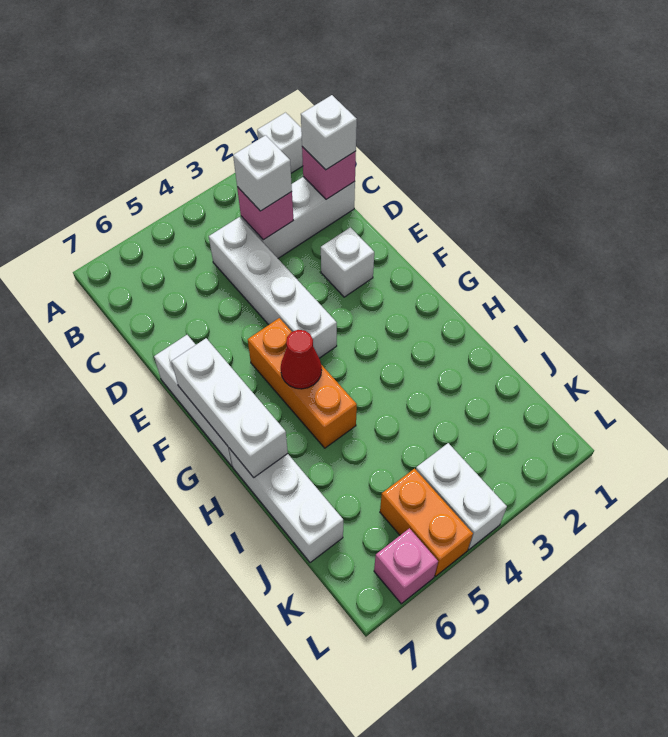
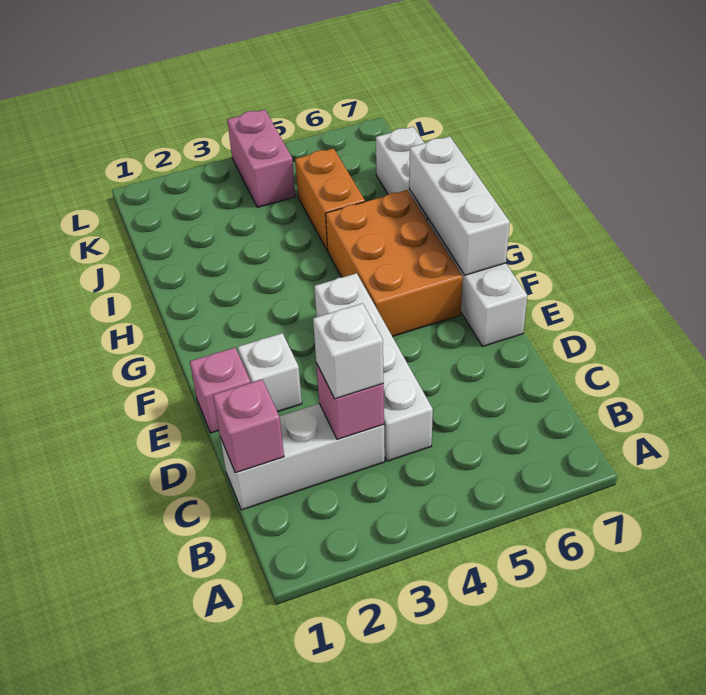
white brick A1 level 1 -> none
white brick C1 level 3 -> none
orange brick F5:H5 level 1 -> orange brick F5:H6 level 1
red cone G5 level 2 -> none
white brick K4:L4 level 1 -> pink brick K4:L4 level 1
orange brick K5:L5 level 1 -> orange brick I5:J5 level 1
pink brick L6 level 1 -> pink brick E1 level 1

